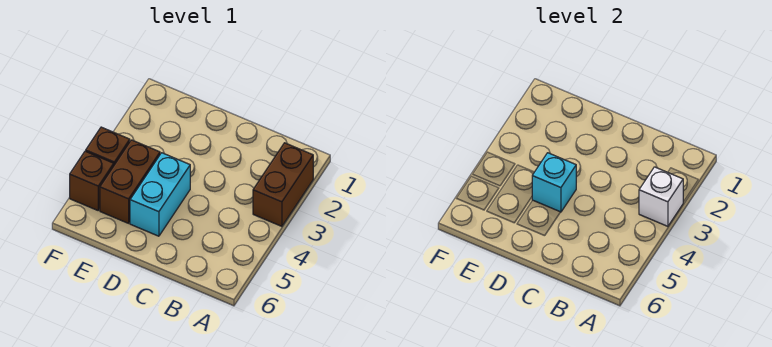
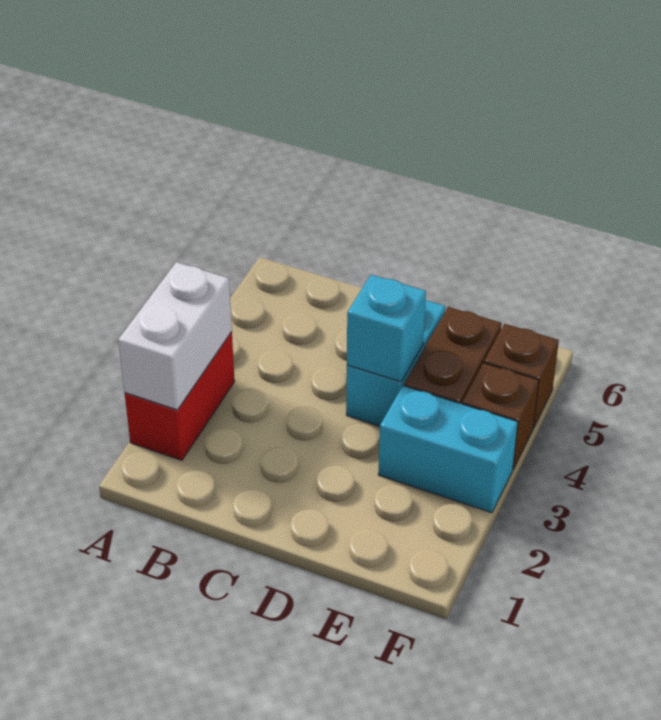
brown brick A2:A3 level 1 -> red brick A2:A3 level 1
white brick A3 level 2 -> white brick A2:A3 level 2
none -> cyan brick E3:F3 level 1

